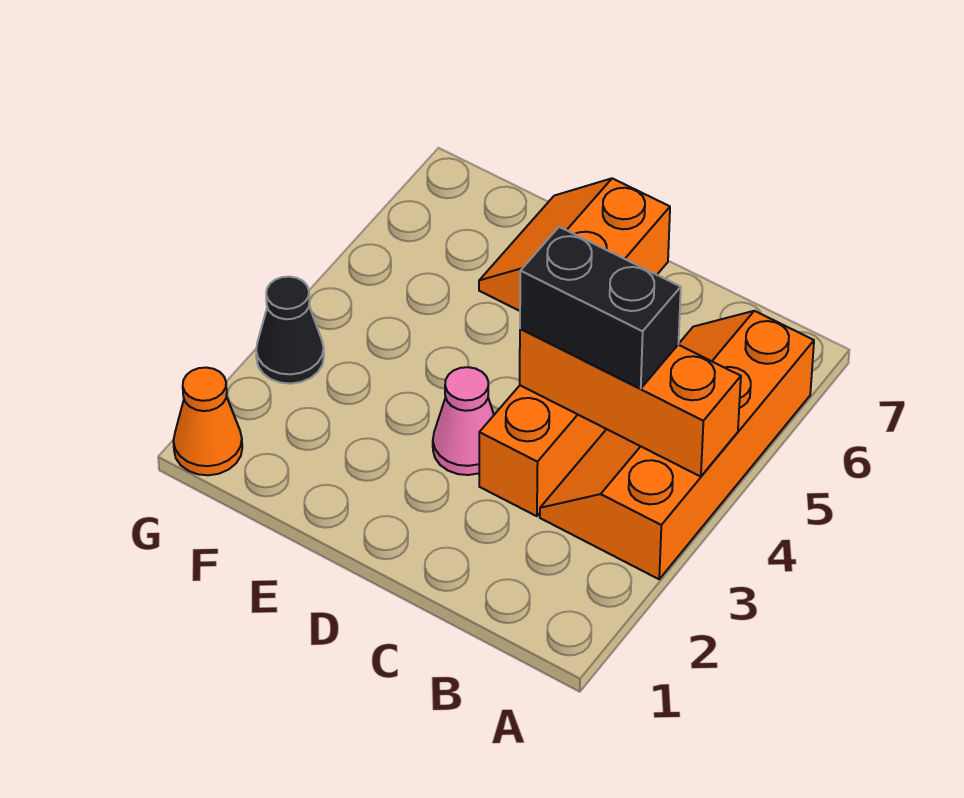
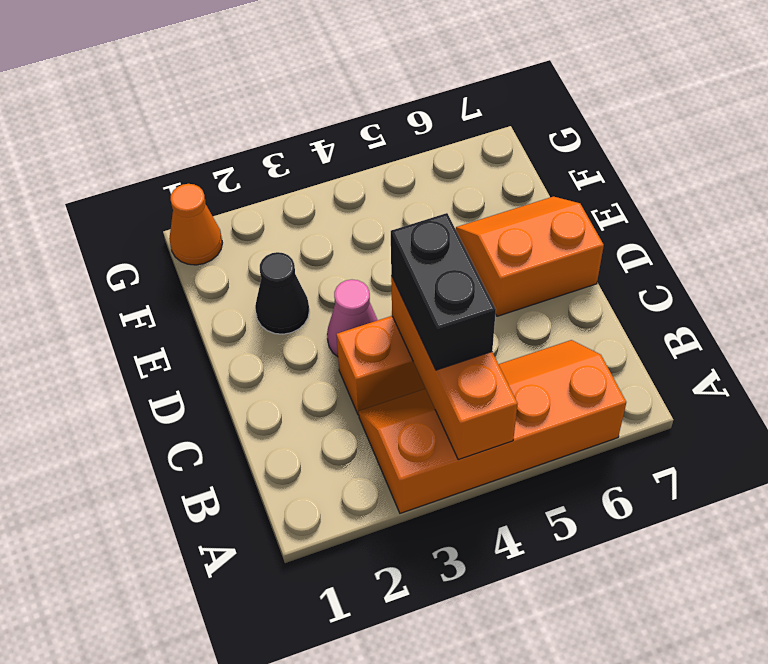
black cone G3 level 1 -> black cone E2 level 1

